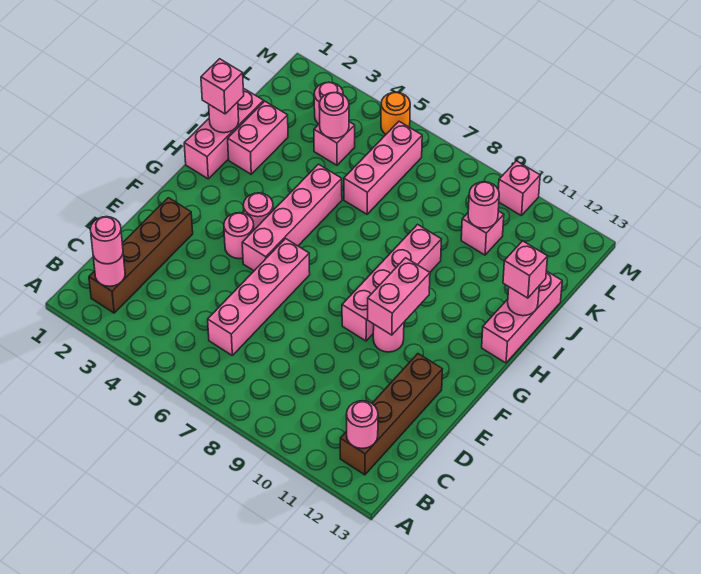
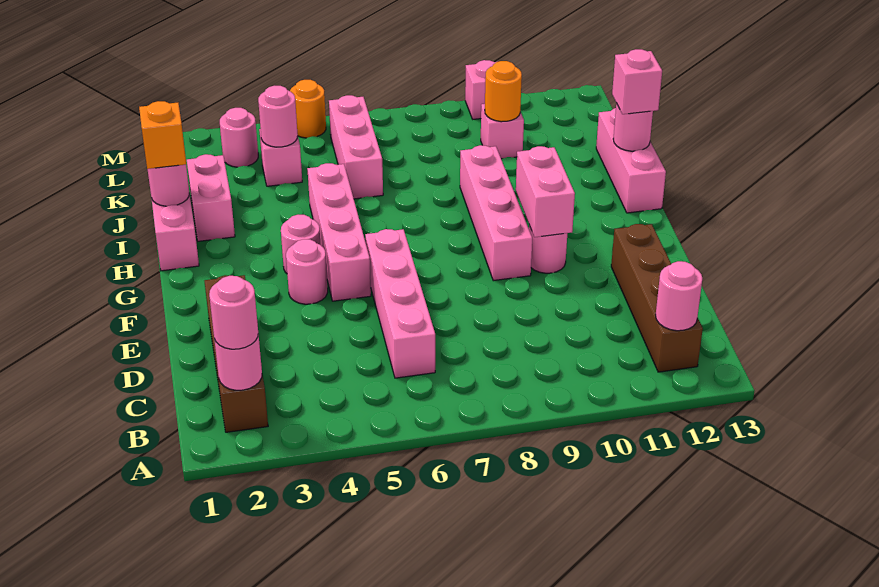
pink brick I1 level 3 -> orange brick I1 level 3
pink round brick K10 level 2 -> orange round brick K10 level 2

